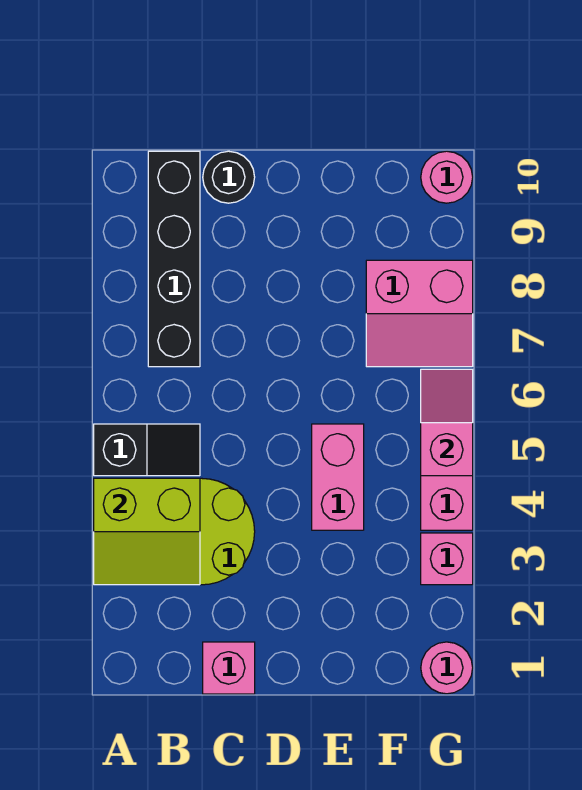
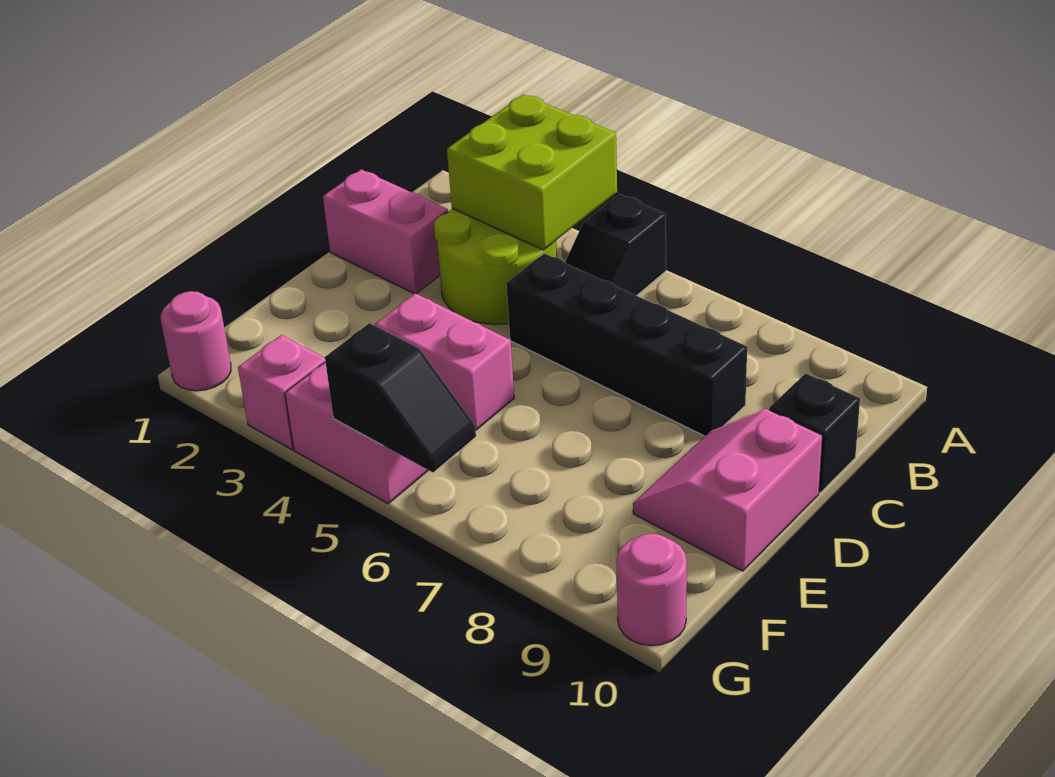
lime slope A3:B4 level 2 top 4 -> lime brick A3:B4 level 2
black brick B7:B10 level 1 -> black brick C5:C8 level 1
pink brick C1 level 1 -> pink brick C1:C2 level 1
black round brick C10 level 1 -> black brick C10 level 1
pink slope F7:G8 level 1 top 8 -> pink slope D9:E10 level 1 top 10
pink slope G5:G6 level 2 top 5 -> black slope G5:G6 level 2 top 5

